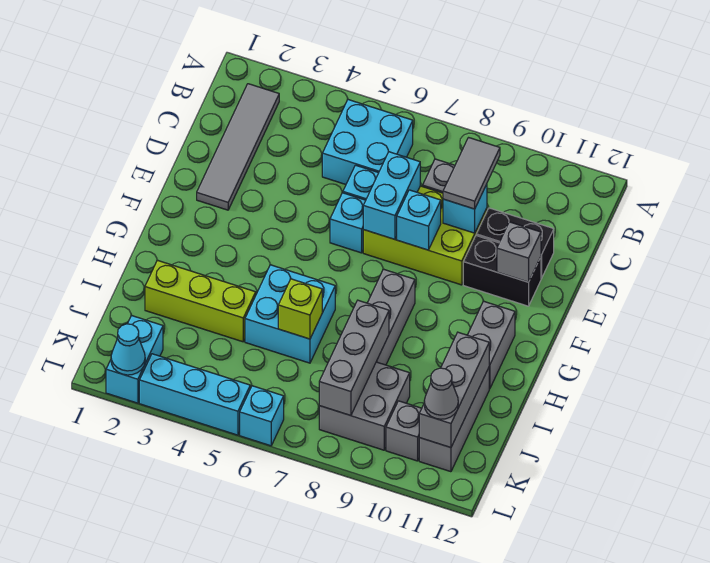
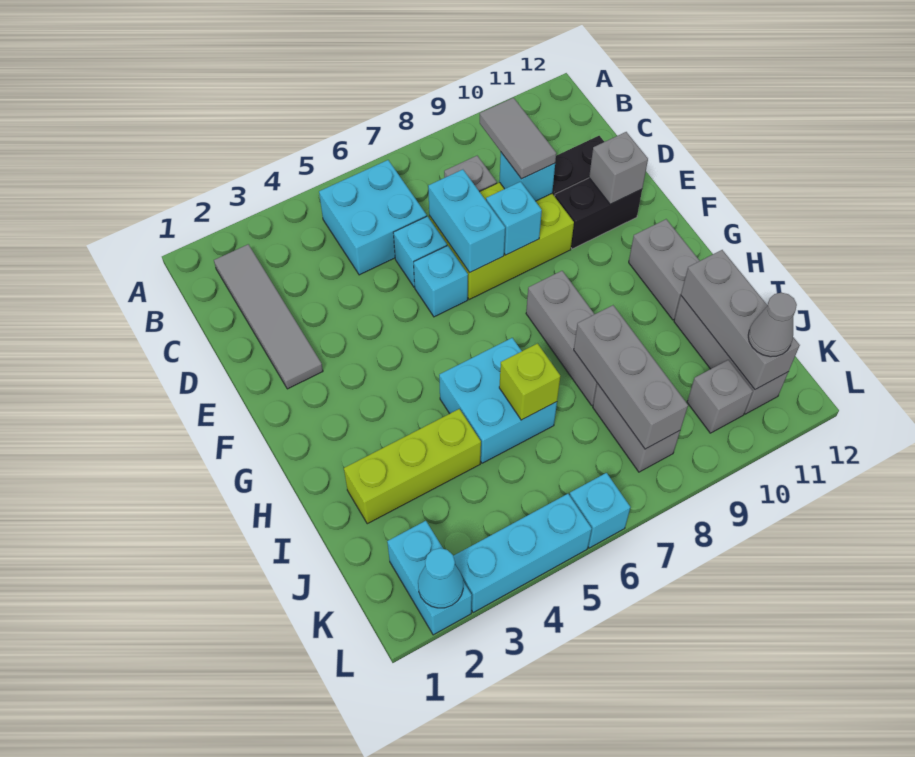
grey brick J8:K9 level 1 -> grey brick J8:K8 level 1

